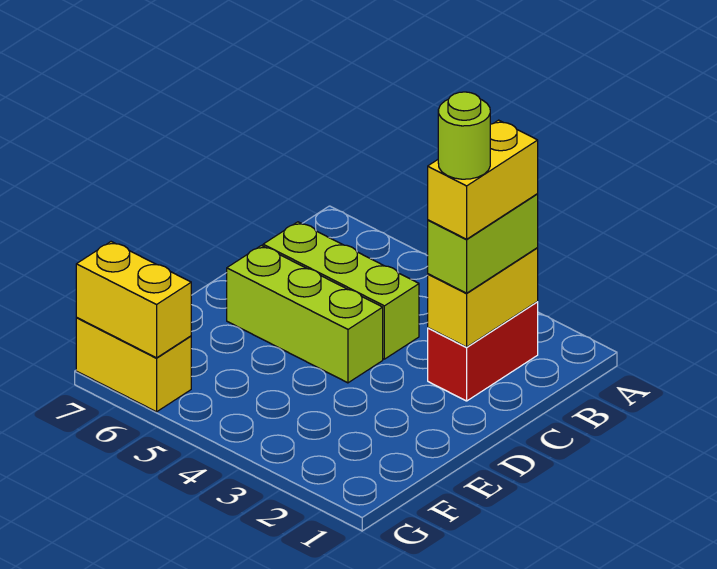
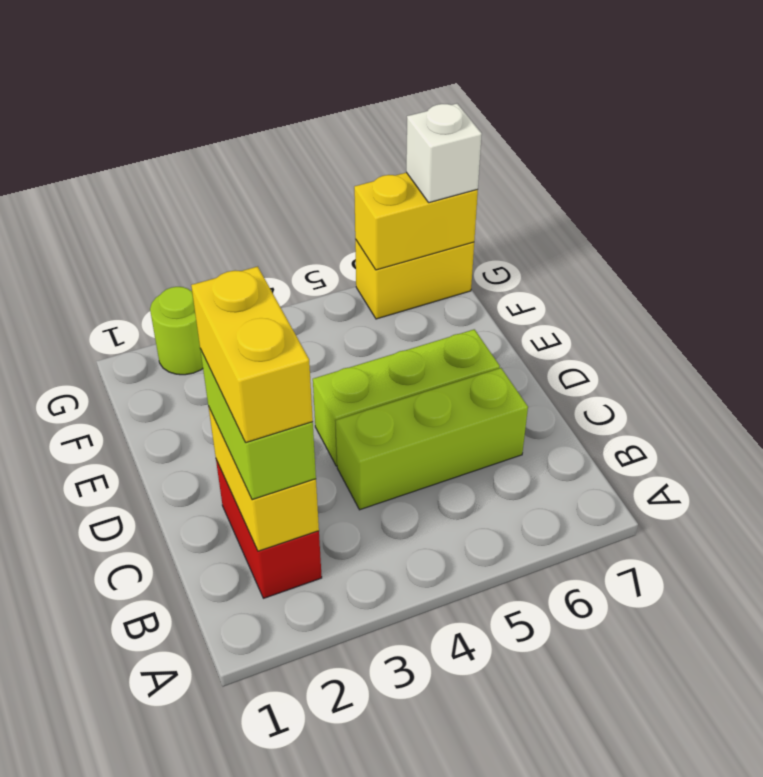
lime round brick C2 level 5 -> lime round brick G2 level 1
none -> white brick G7 level 3

